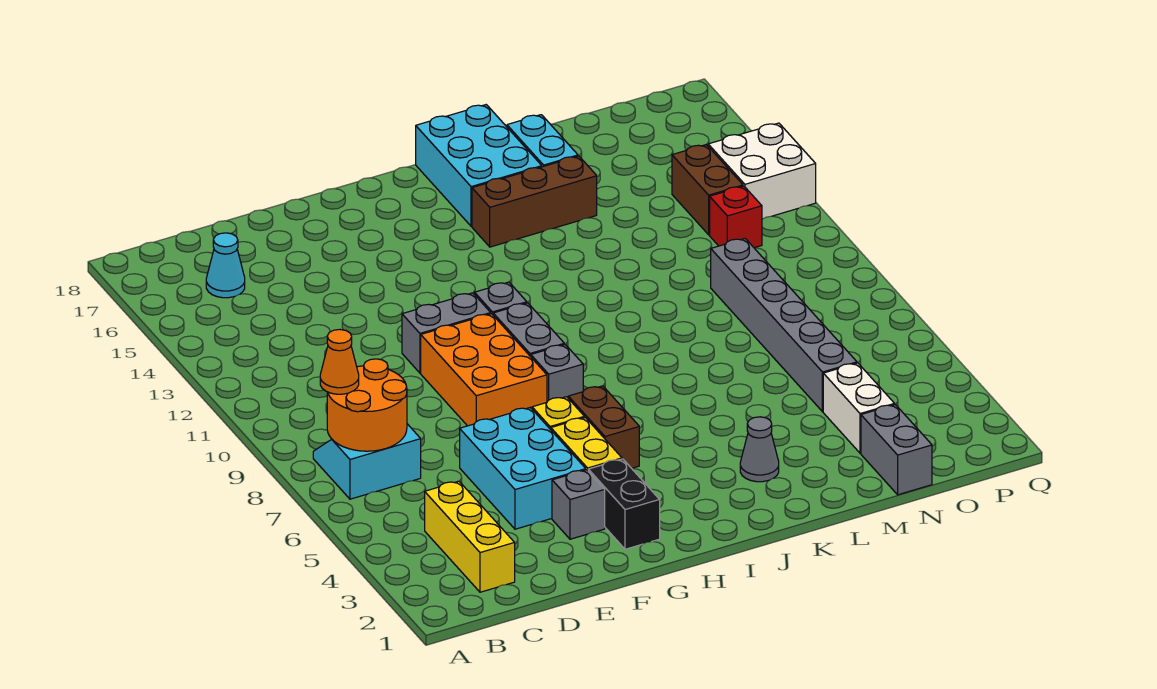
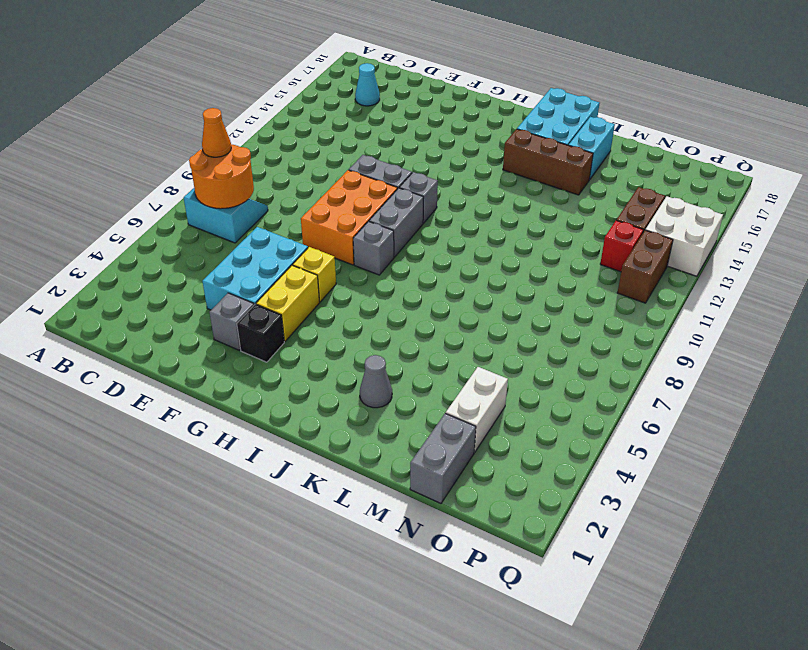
yellow brick C2:C4 level 1 -> none
black brick G2:G3 level 1 -> black brick G3 level 1
brown brick H5:H6 level 1 -> brown brick P11:P12 level 1
grey brick N5:N10 level 1 -> none

